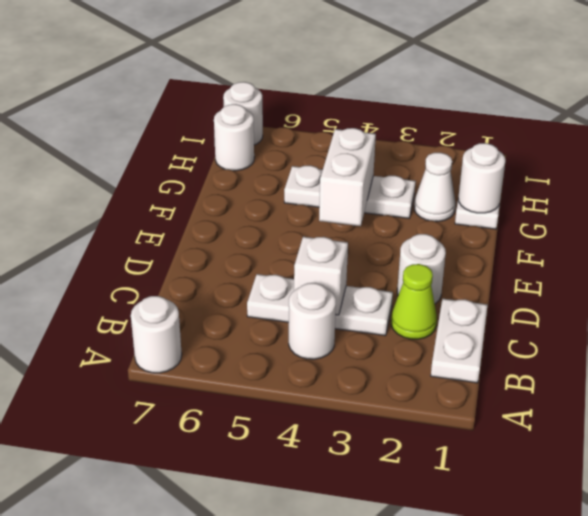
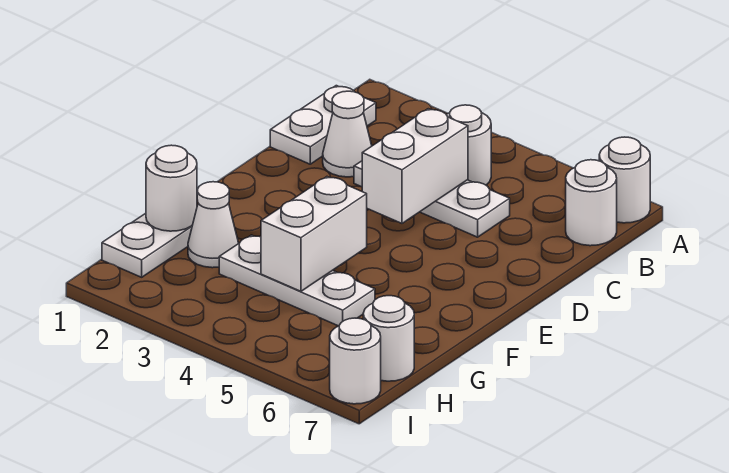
lime cone C2 level 1 -> white cone C2 level 1
white brick C4 level 2 -> white brick C4:D4 level 2
white round brick D2 level 1 -> white round brick B7 level 1

